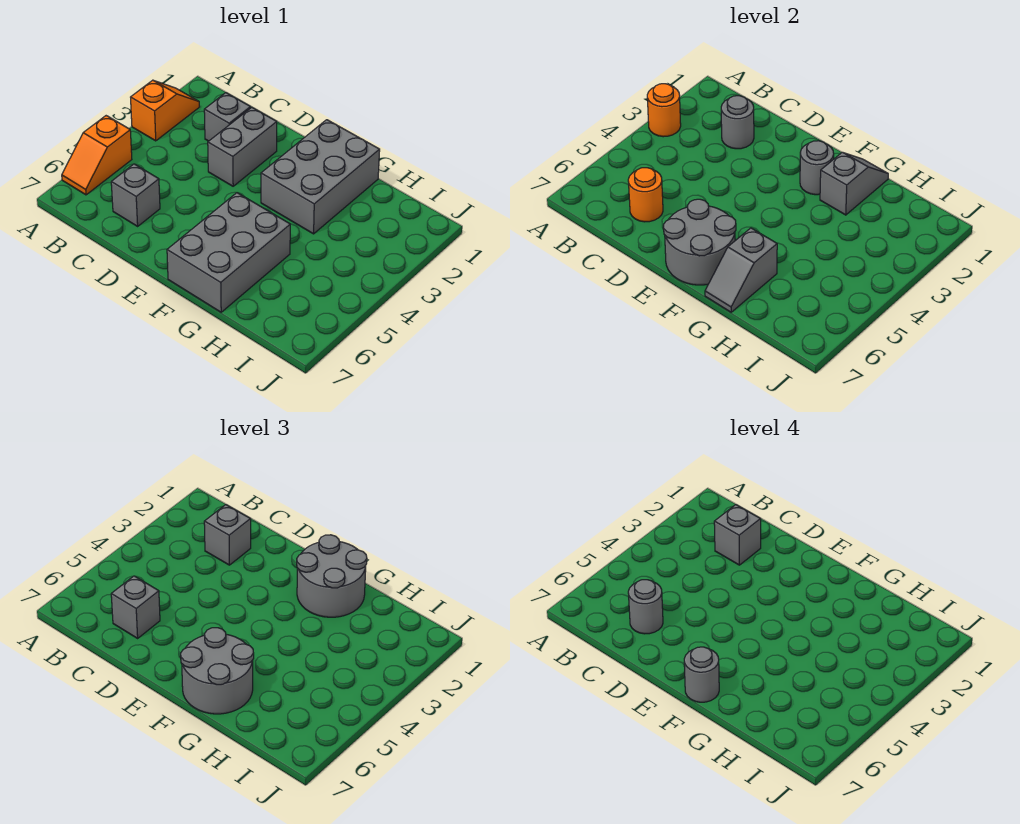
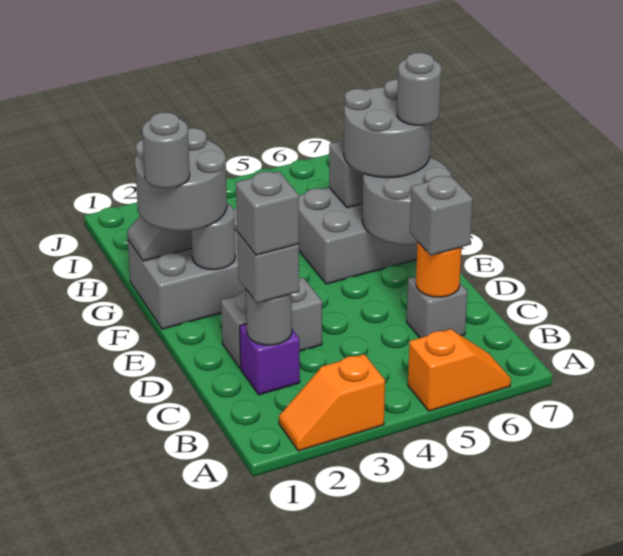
orange round brick A3 level 2 -> none
grey brick C2 level 1 -> purple brick C2 level 1
grey round brick C6 level 4 -> grey round brick F1 level 4

